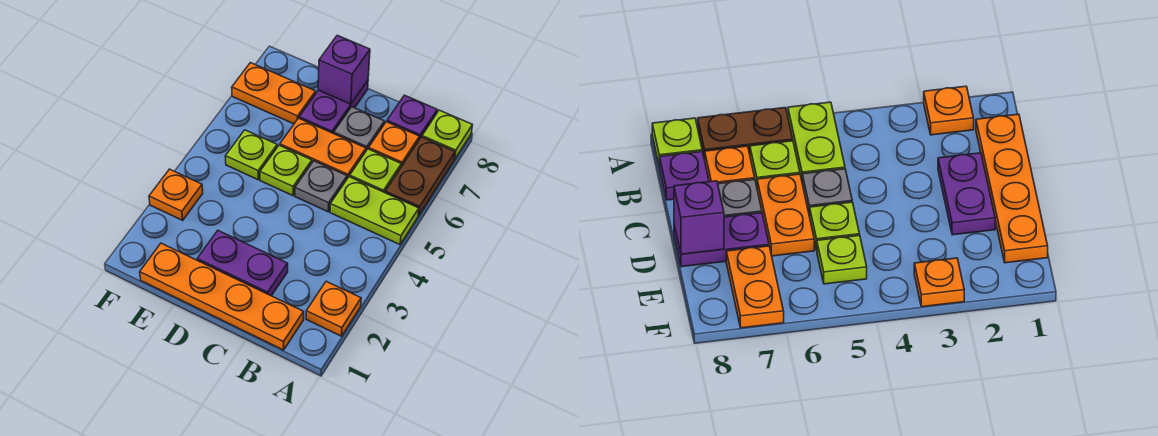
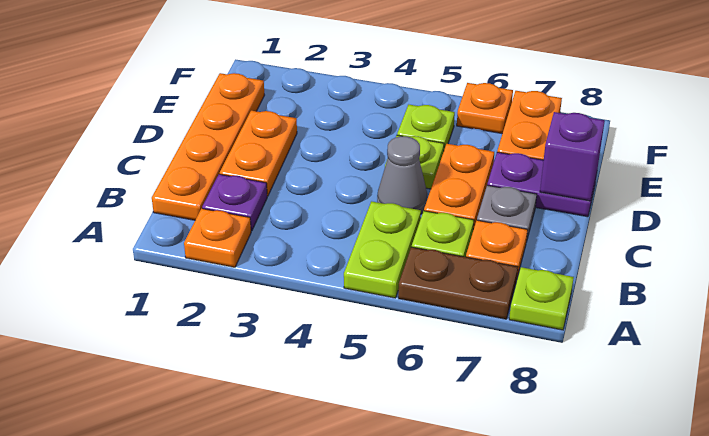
purple plate B8 level 1 -> purple plate B2 level 1
purple plate C2:D2 level 1 -> orange plate C2:D2 level 1
grey plate C5 level 1 -> grey cone C5 level 1
orange plate F3 level 1 -> orange plate F6 level 1

